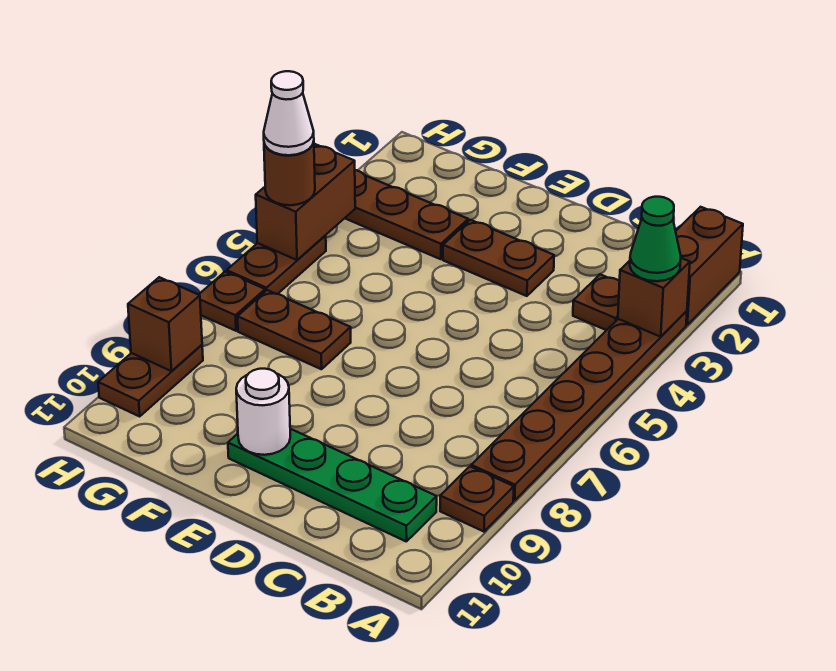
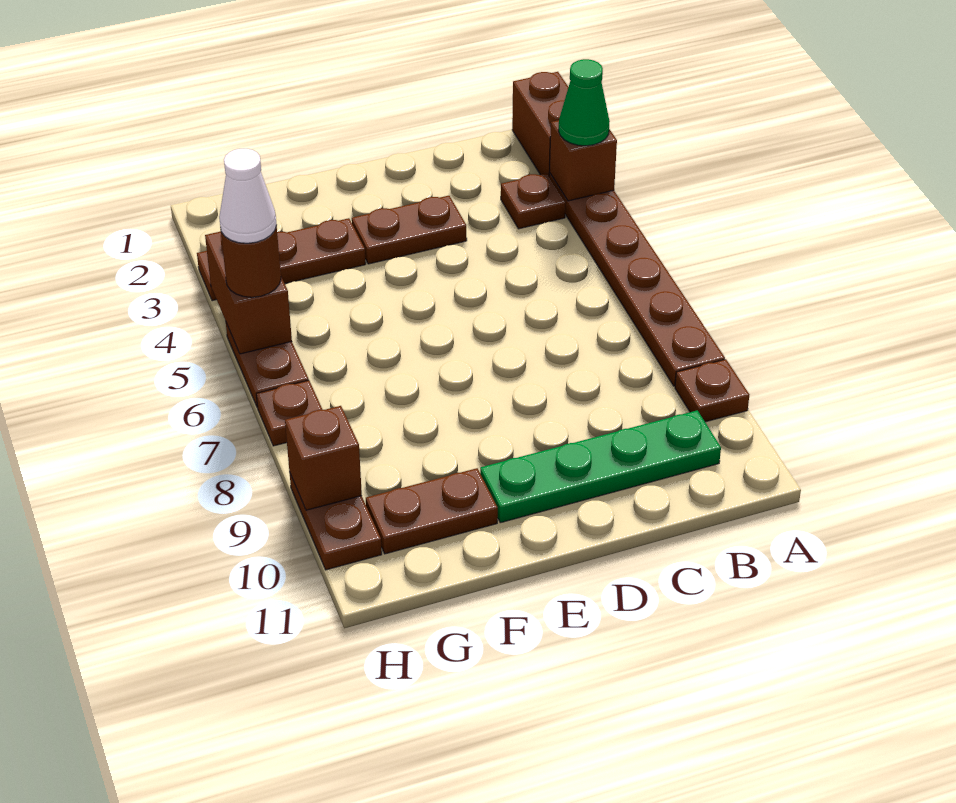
white round brick E10 level 2 -> none
brown plate F7:G7 level 1 -> brown plate F10:G10 level 1

